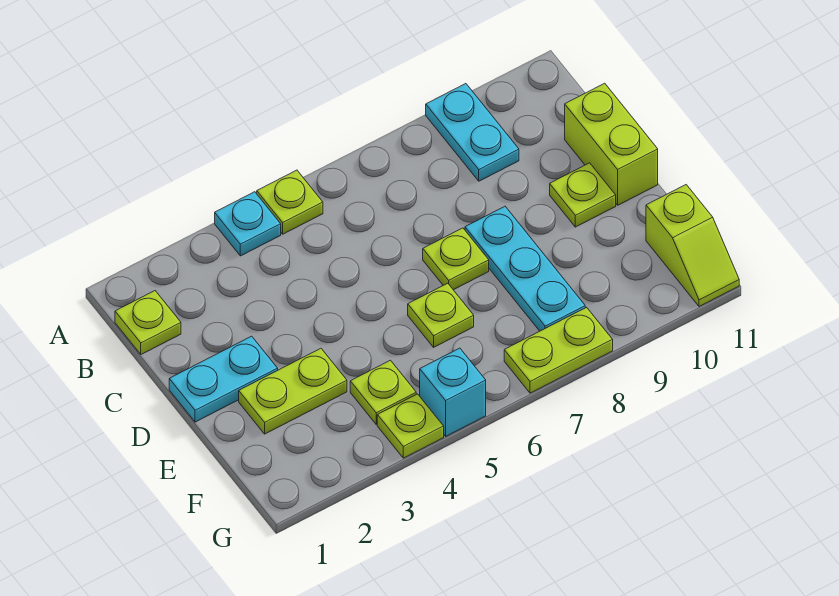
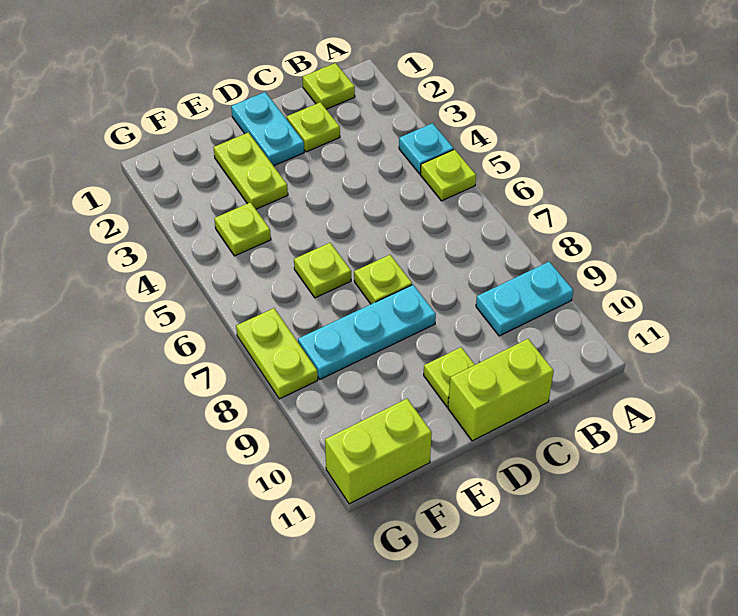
lime slope F11:G11 level 1 top F -> lime brick F11:G11 level 1
lime plate G4 level 1 -> lime plate C2 level 1
cyan brick G5 level 1 -> none

